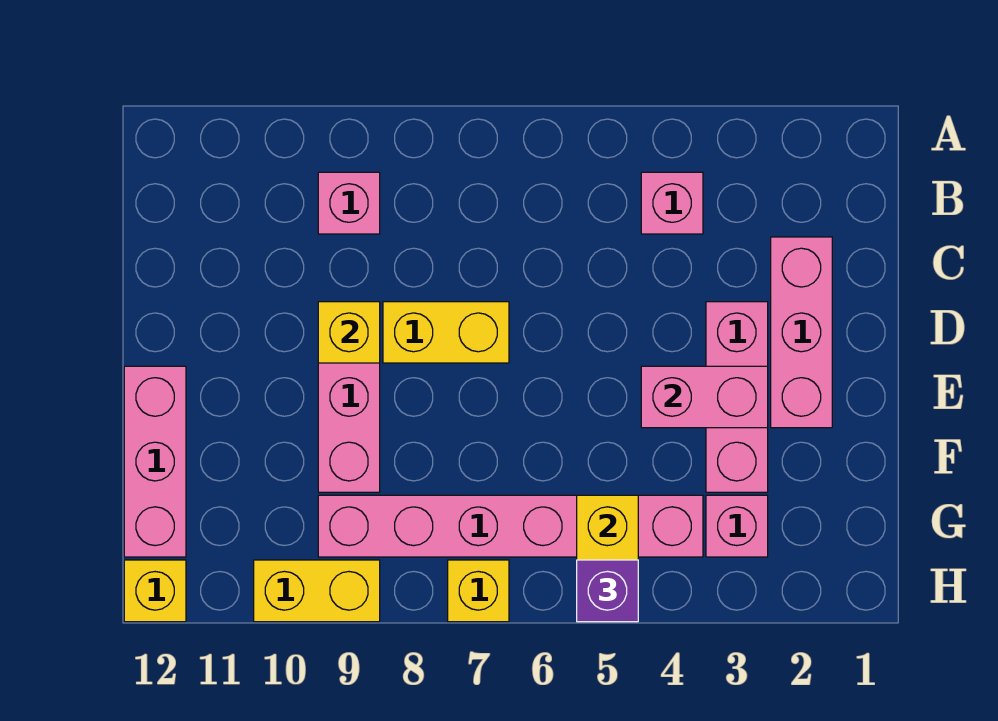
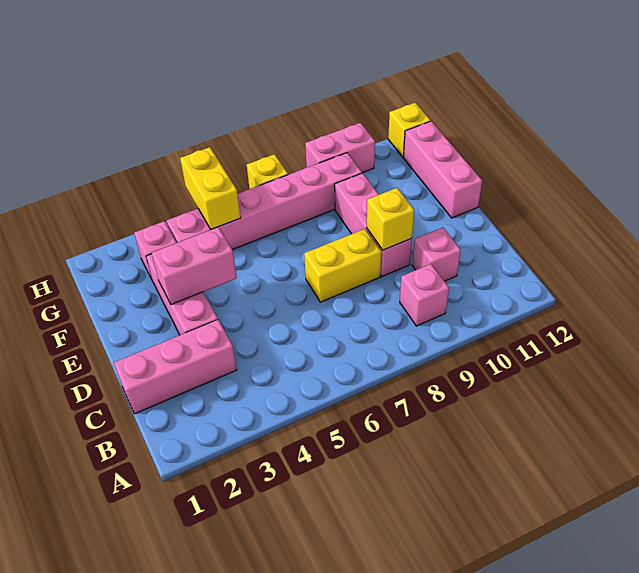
pink brick B4 level 1 -> pink brick C10 level 1
pink brick C2:E2 level 1 -> pink brick C1:C3 level 1
purple brick H5 level 3 -> none
yellow brick H9:H10 level 1 -> pink brick H9:H10 level 1

